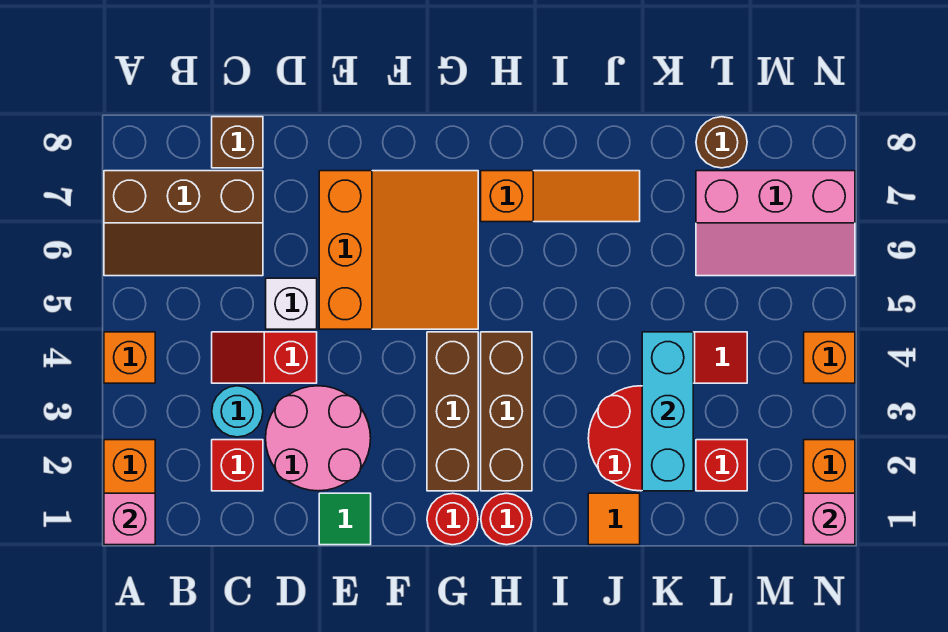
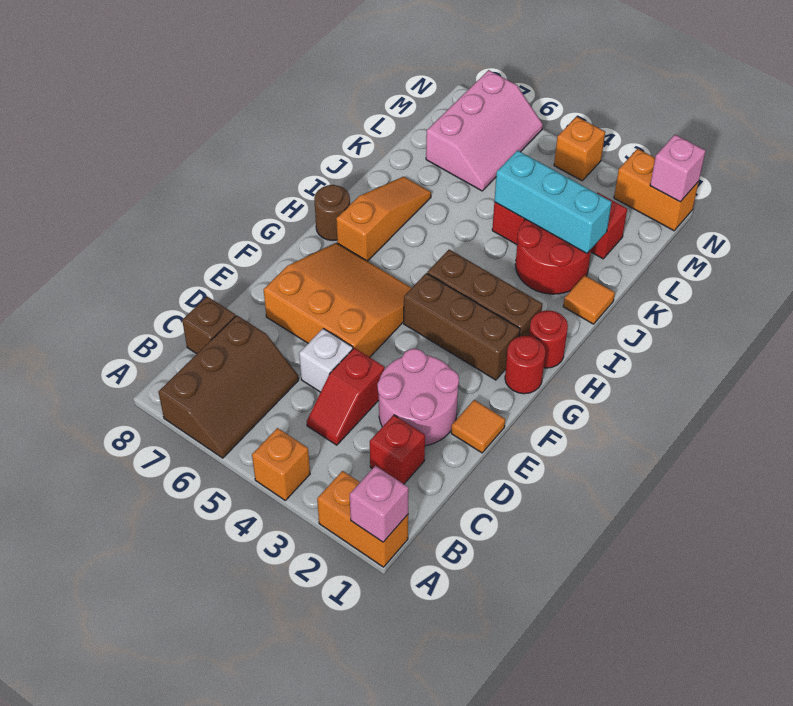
cyan round brick C3 level 1 -> none
green tile E1 level 1 -> orange tile E1 level 1
brown round brick L8 level 1 -> brown round brick H8 level 1

